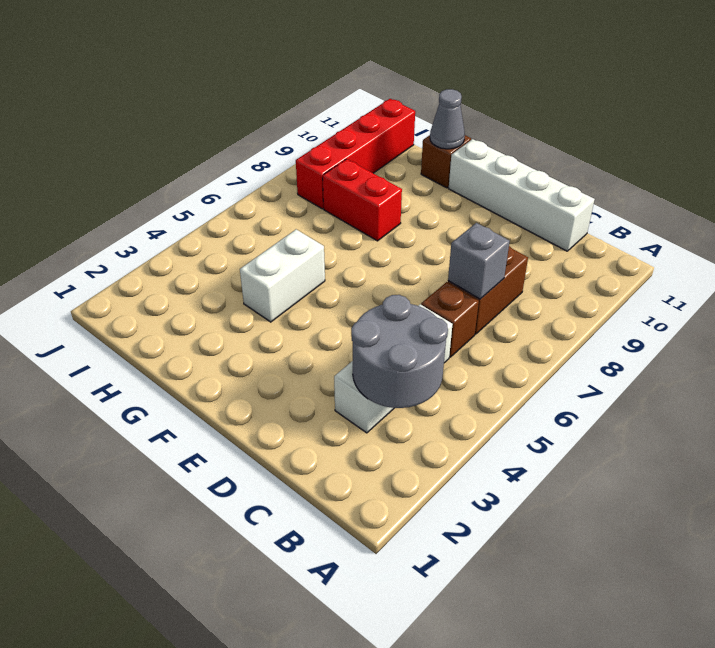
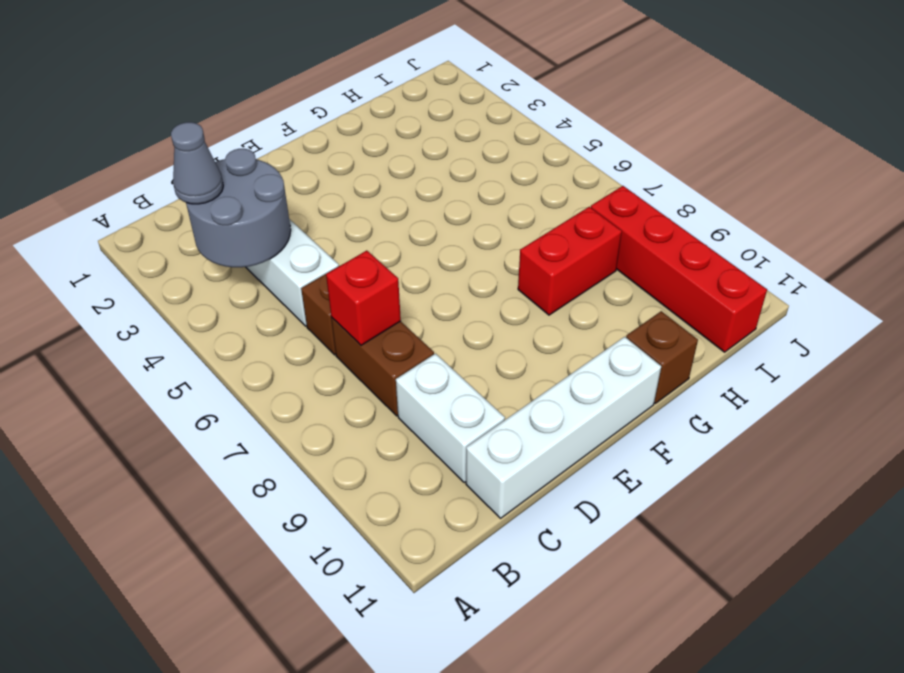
grey brick C7 level 2 -> red brick C7 level 2
white brick G4:G5 level 1 -> white brick C9:C10 level 1
grey cone G11 level 2 -> grey cone B3 level 3

